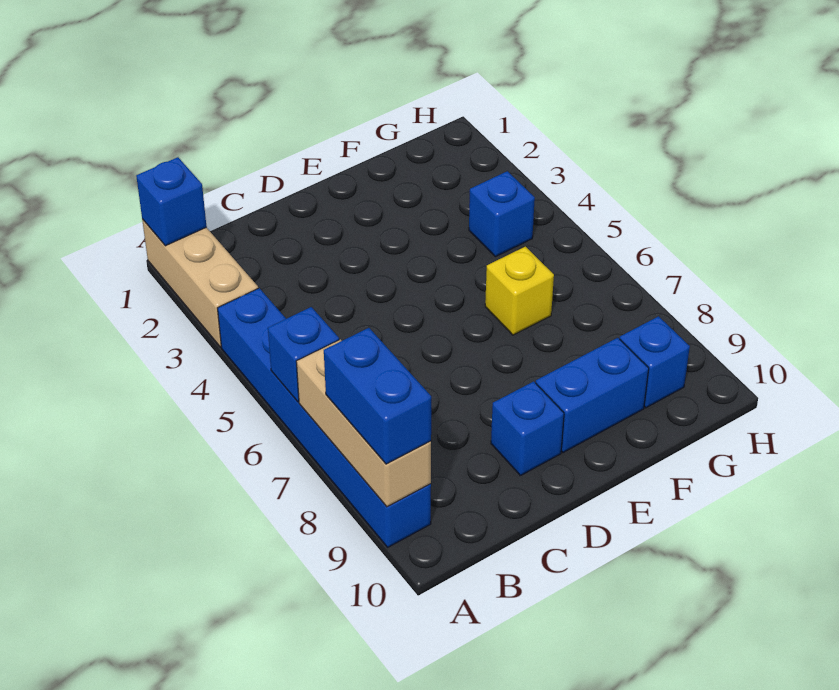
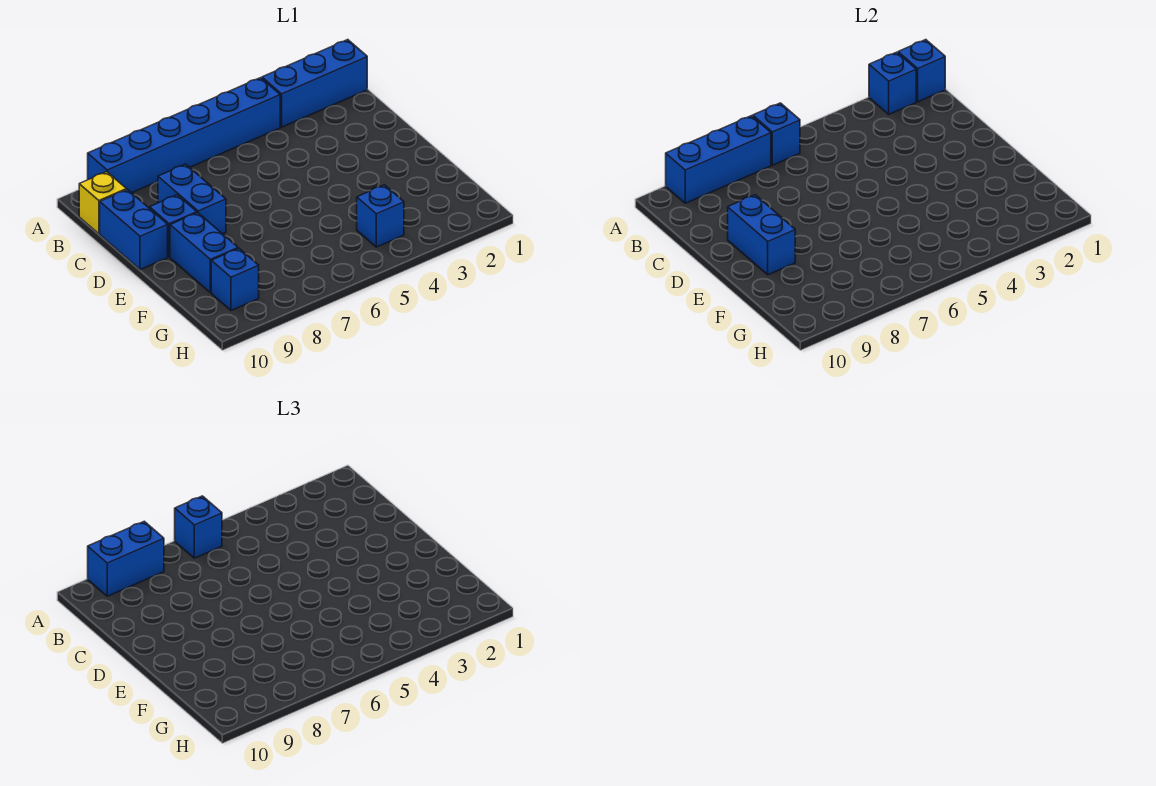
tan brick A1:A3 level 1 -> blue brick A1:A3 level 1
none -> blue brick A2 level 2
none -> blue brick A6 level 3
tan brick A7:A9 level 2 -> blue brick A7:A9 level 2
none -> blue brick C8:D8 level 1
none -> blue brick C10:D10 level 1
none -> blue brick D9:E9 level 2
yellow brick F6 level 1 -> yellow brick B10 level 1

